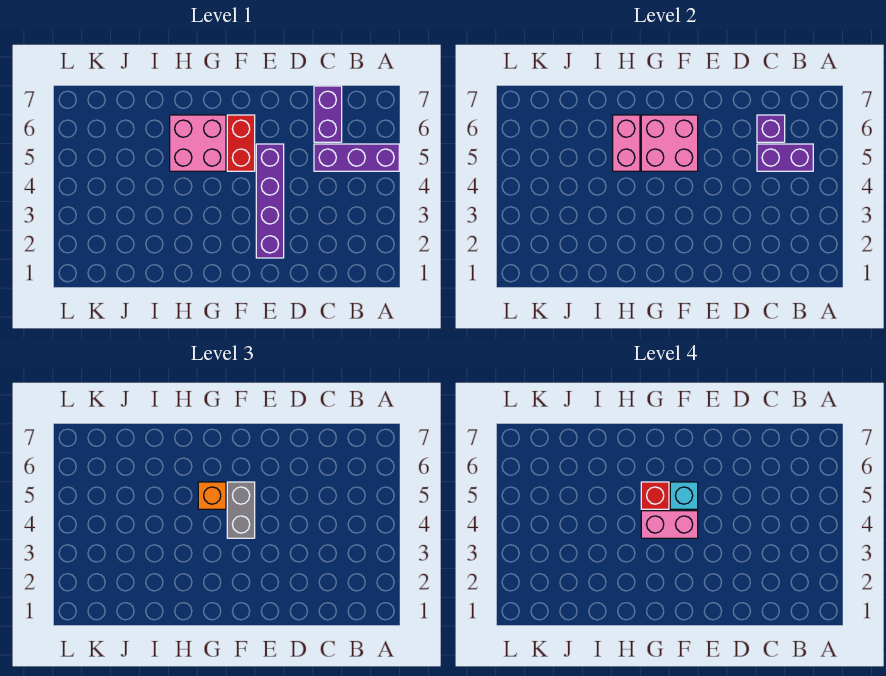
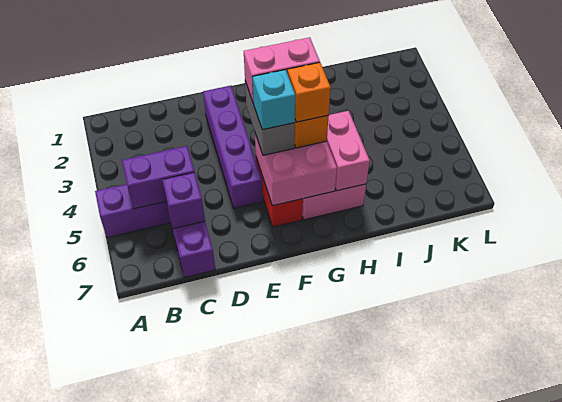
red brick G5 level 4 -> orange brick G5 level 4

